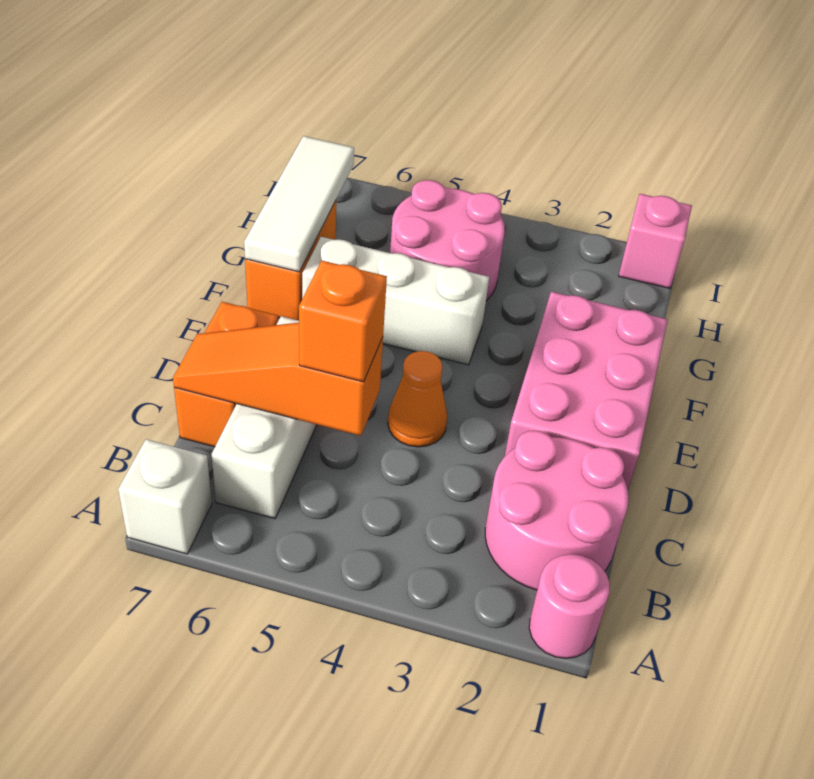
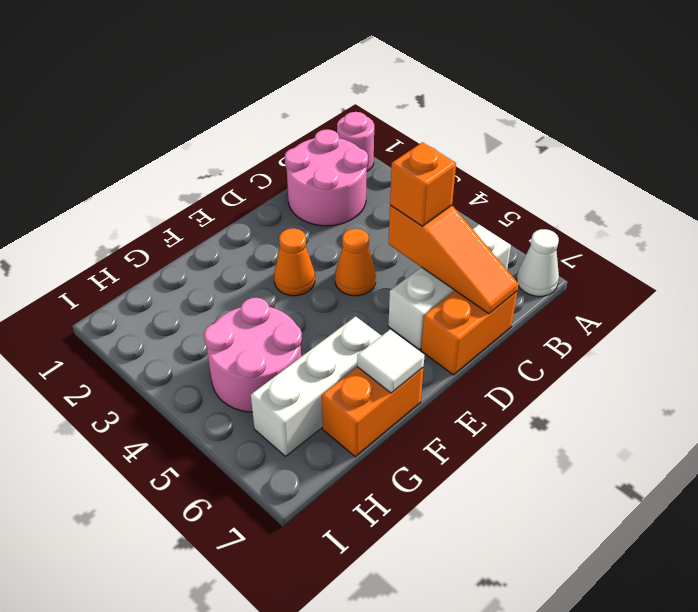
white brick A7 level 1 -> white cone A7 level 1
pink brick D1:F2 level 1 -> none
none -> orange cone E3 level 1
white brick F4:F6 level 1 -> white brick F6:H6 level 1
white tile F7:H7 level 2 -> white tile F7 level 2
pink brick I1 level 1 -> none

